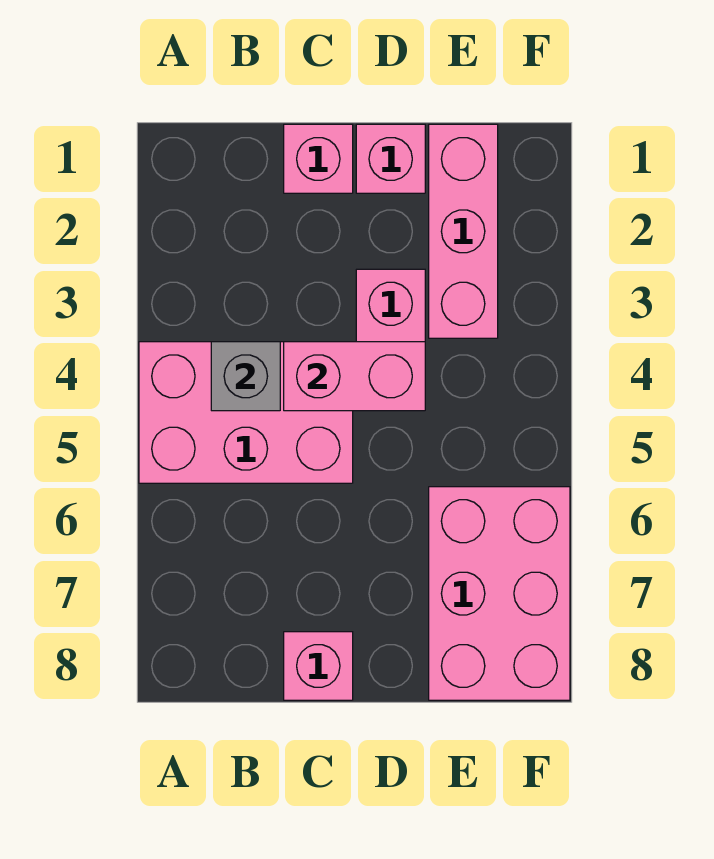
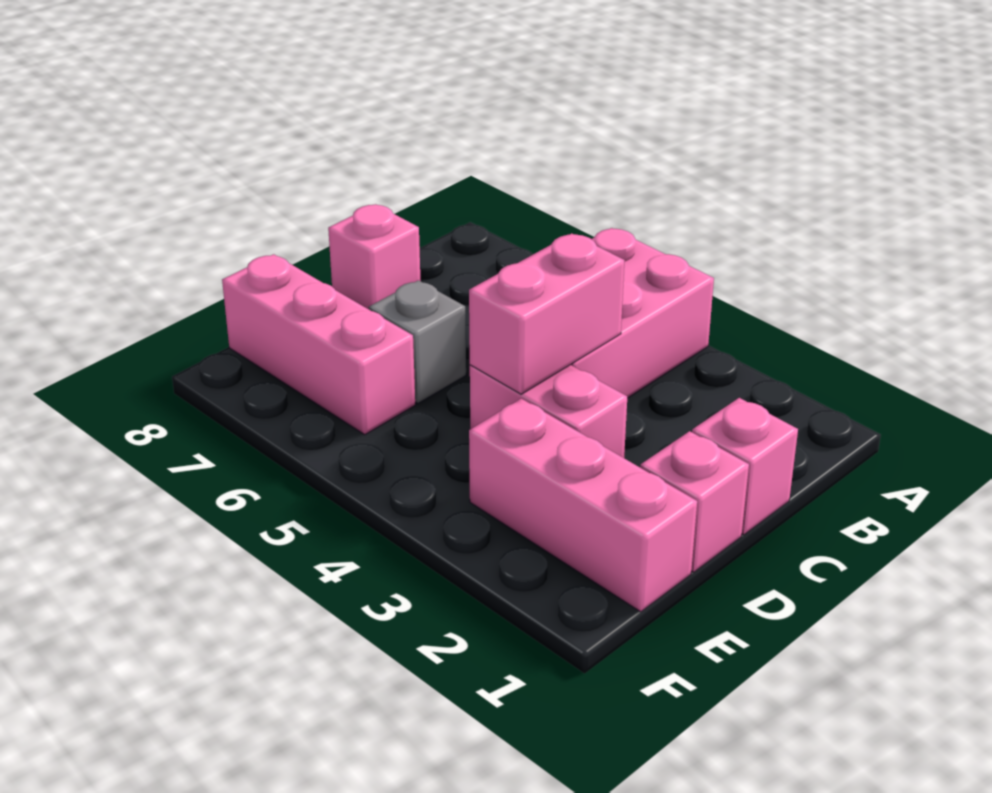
grey brick B4 level 2 -> grey brick D6 level 1
pink brick E6:F8 level 1 -> pink brick E6:E8 level 1

